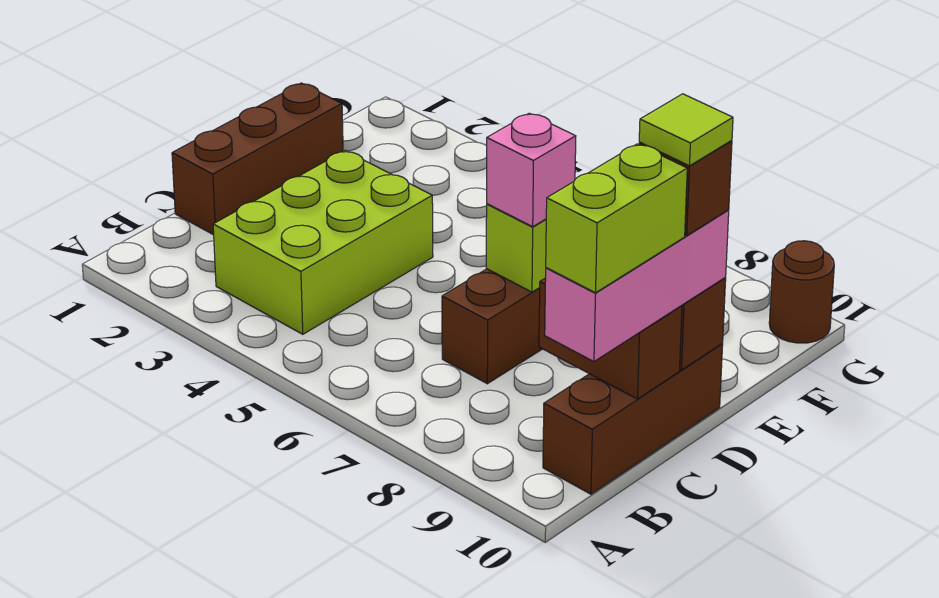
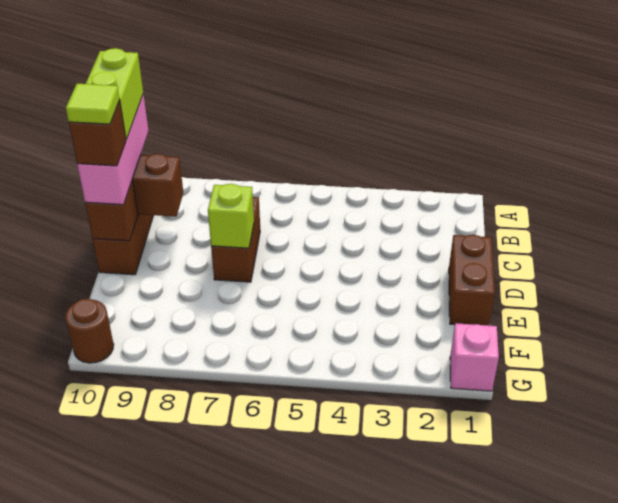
lime brick B3:D4 level 1 -> none
brown brick C1:E1 level 1 -> brown brick D1:E1 level 1
pink brick D7 level 3 -> pink brick G1 level 1

